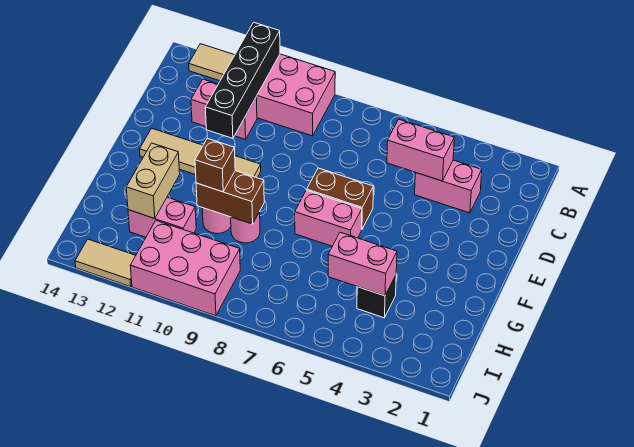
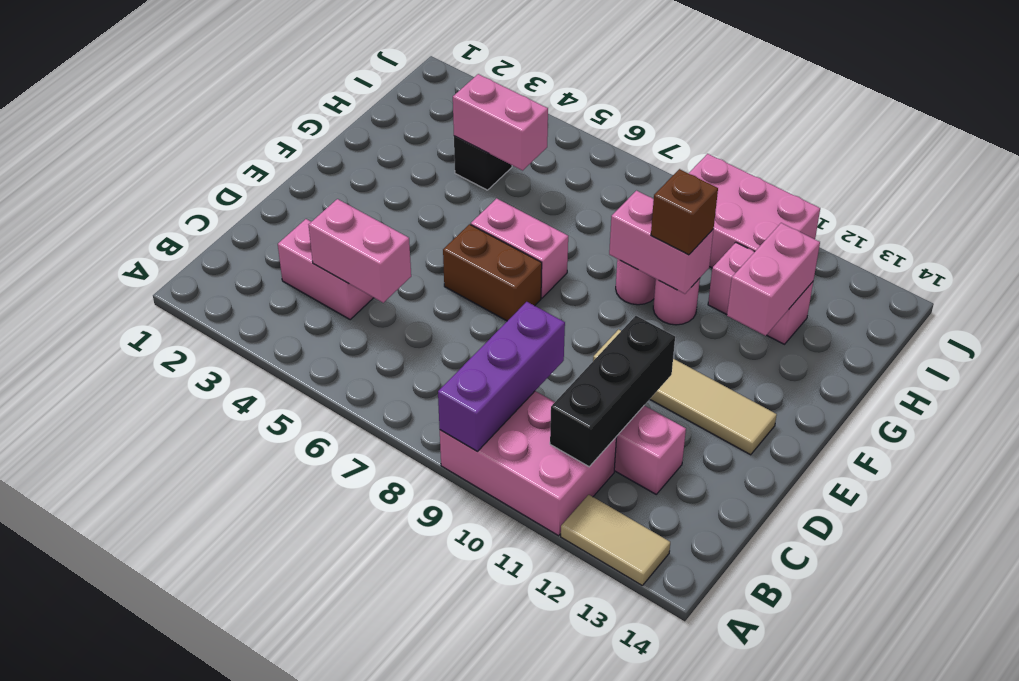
none -> purple brick A9:C9 level 2
black brick A11:D11 level 2 -> black brick B11:D11 level 2
brown brick G9:G10 level 2 -> pink brick G9:G10 level 2
tan brick G12:H12 level 2 -> pink brick G12:H12 level 2
tan tile J12:J13 level 1 -> none

